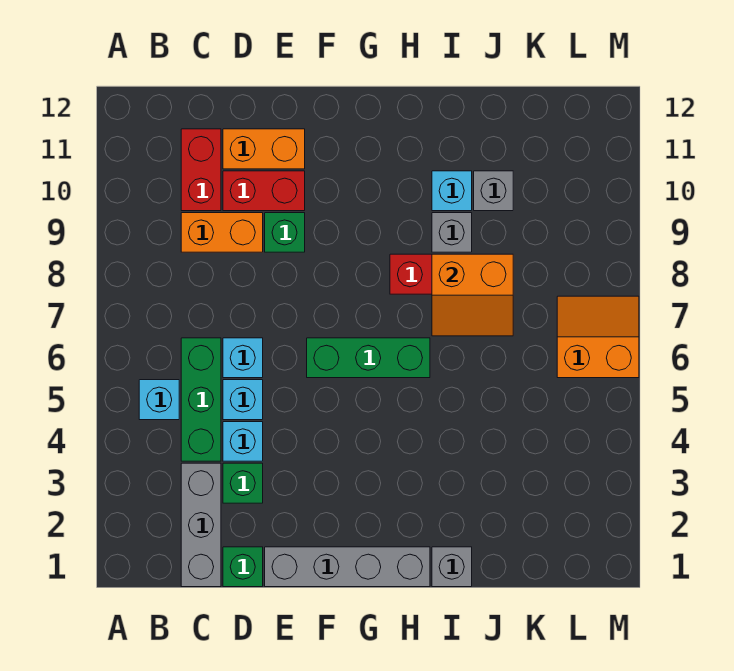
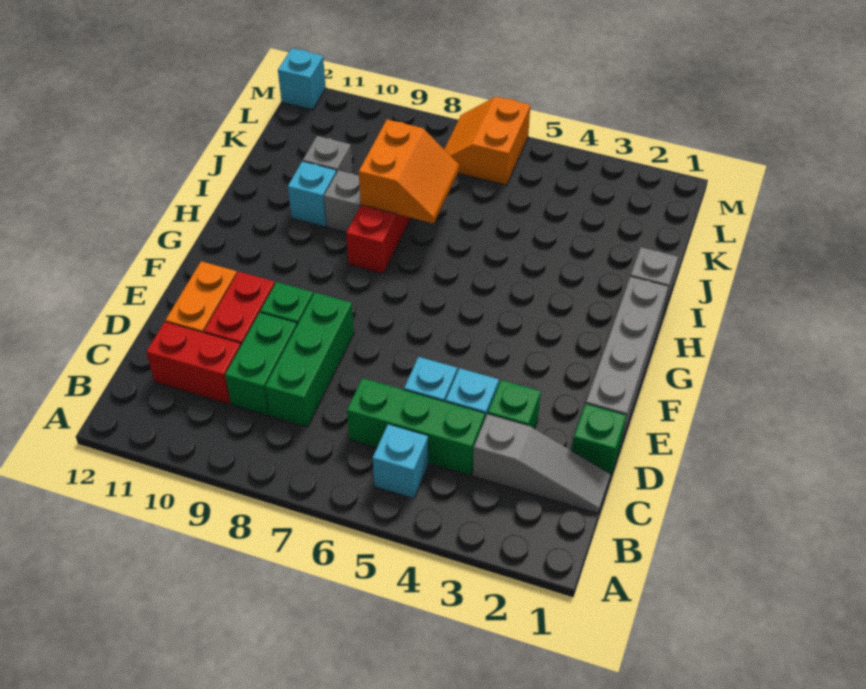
grey brick C1:C3 level 1 -> grey slope C1:C3 level 1 top 3
orange brick C9:D9 level 1 -> green brick C9:D9 level 1
cyan brick D6 level 1 -> cyan brick M12 level 1
green brick F6:H6 level 1 -> green brick C8:E8 level 1

